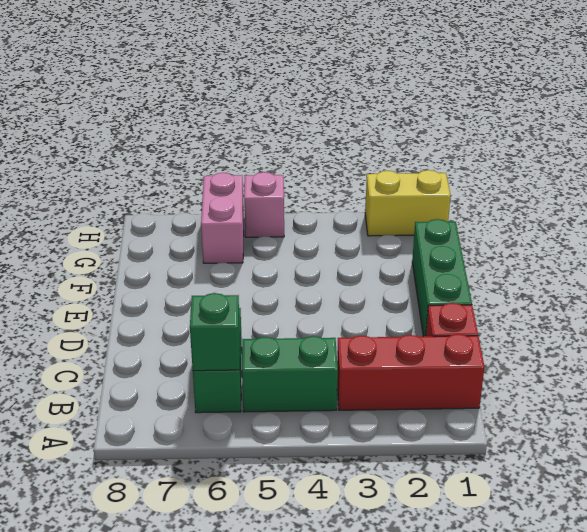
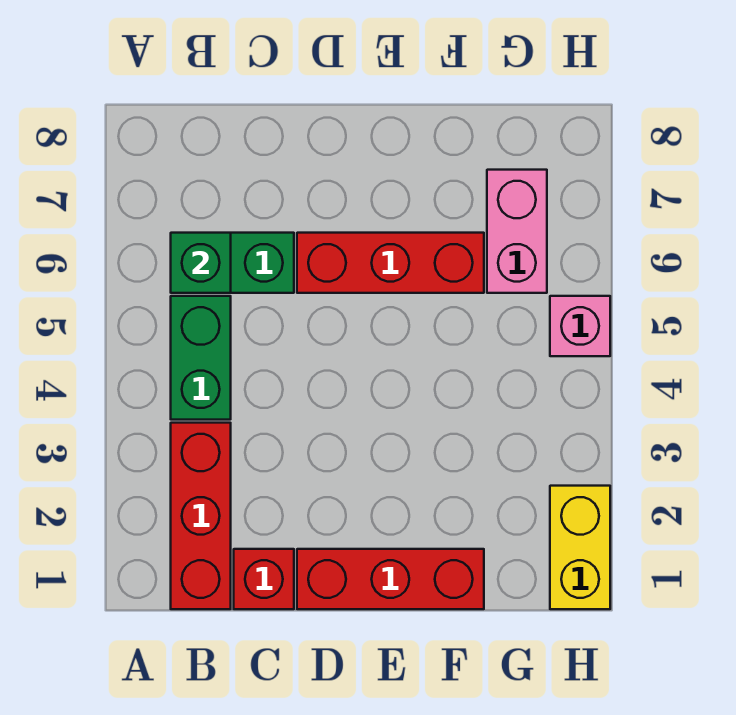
green brick D1:F1 level 1 -> red brick D1:F1 level 1
none -> red brick D6:F6 level 1
pink brick G6:H6 level 1 -> pink brick G6:G7 level 1

